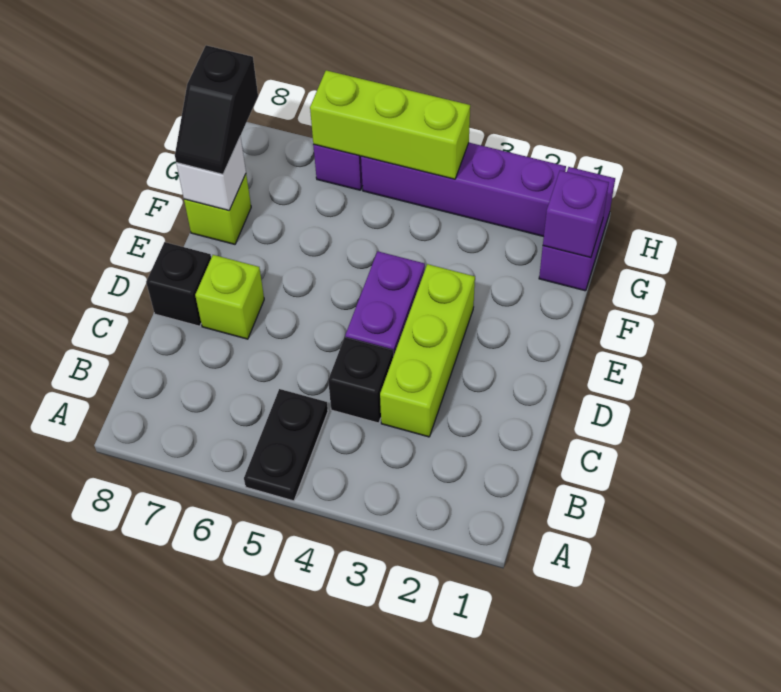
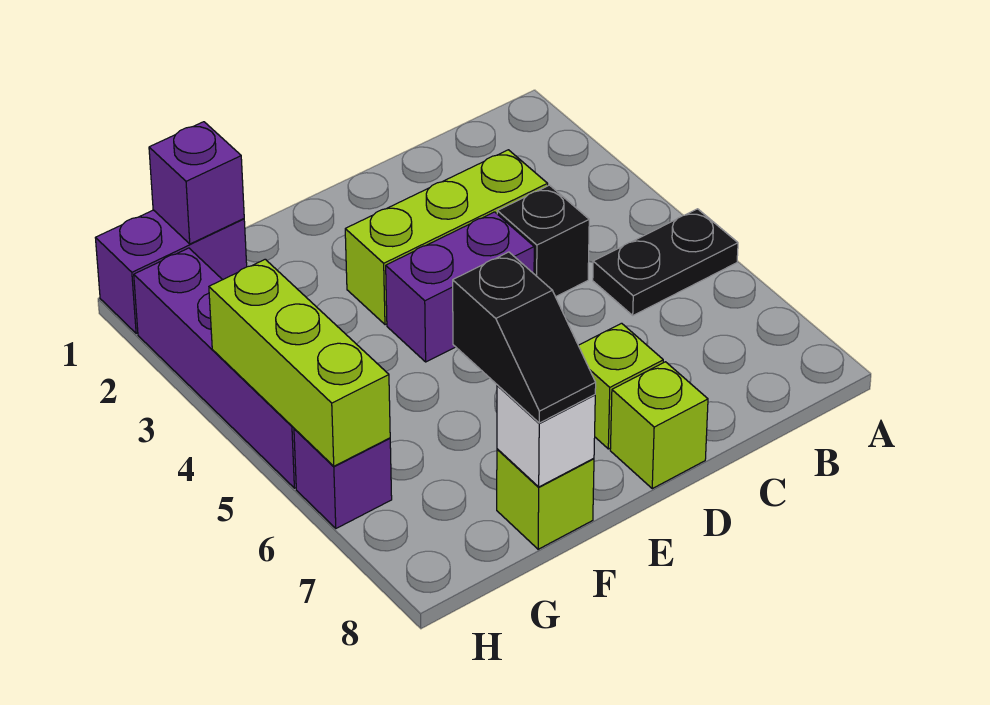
black brick D8 level 1 -> lime brick D8 level 1
black slope F8:G8 level 3 top G -> black slope F7:F8 level 3 top 7

